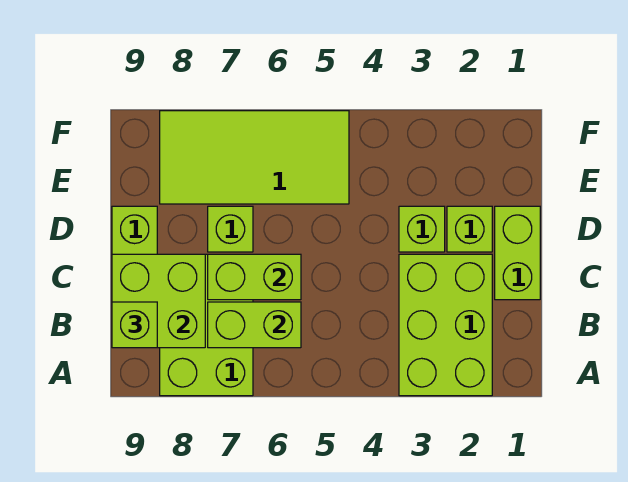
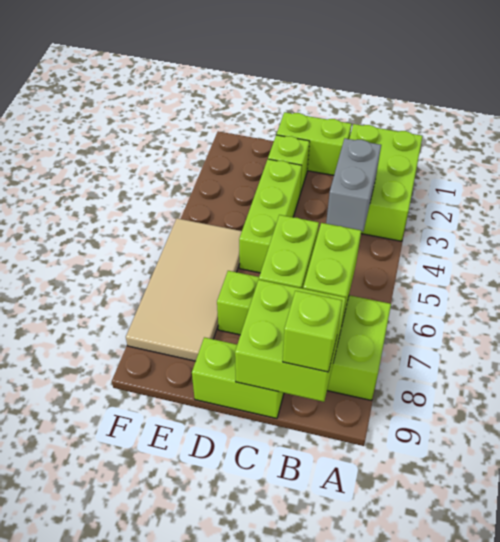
lime brick A2:C3 level 1 -> lime brick A1:B3 level 1
none -> grey brick B3:B4 level 2
lime brick D3 level 1 -> lime brick D3:D5 level 1
lime tile E5:F8 level 1 -> tan tile E5:F8 level 1

